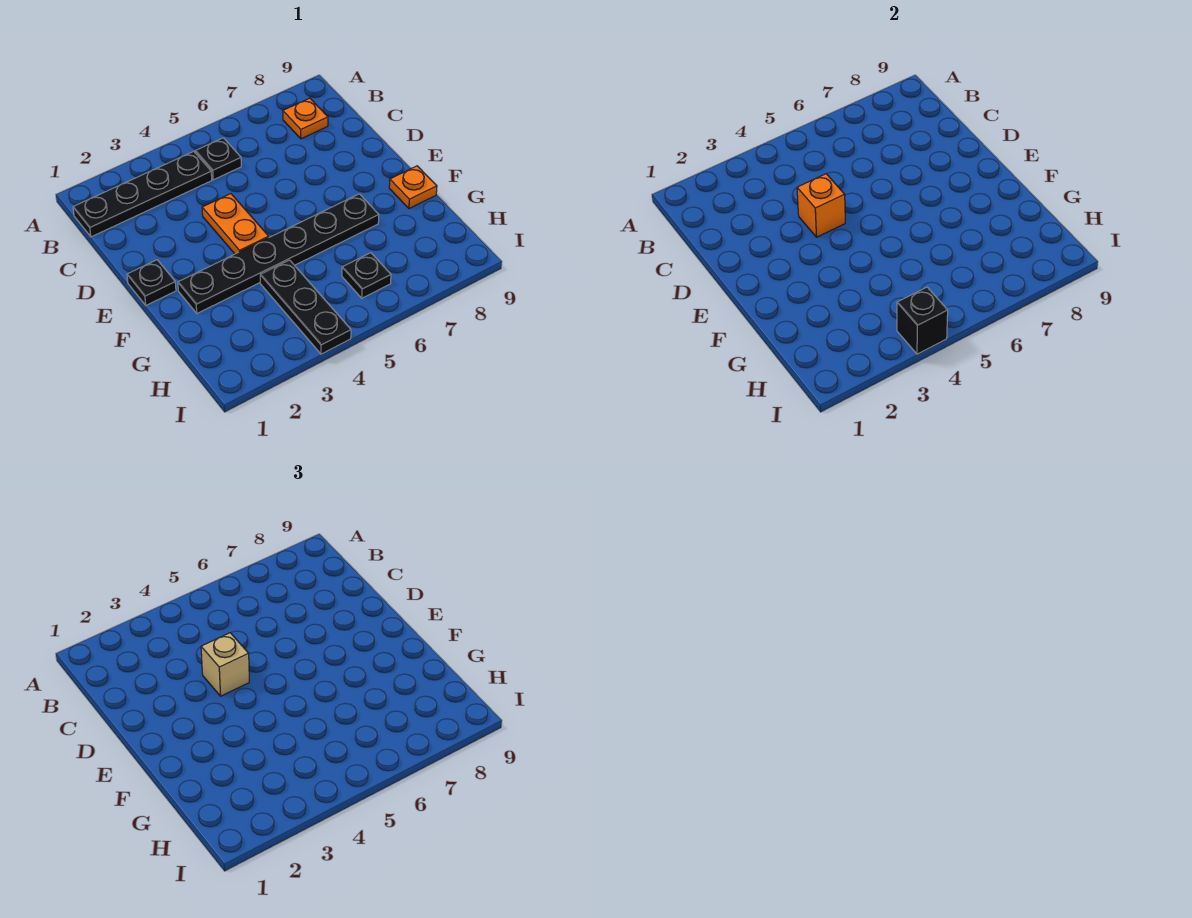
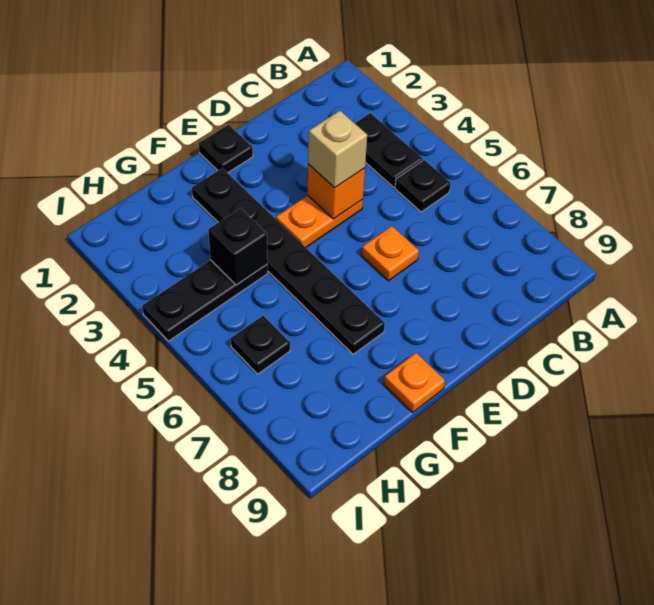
black plate B1:B4 level 1 -> black plate B3:B4 level 1
orange plate B8 level 1 -> orange plate D6 level 1
black brick I4 level 2 -> black brick G4 level 2

